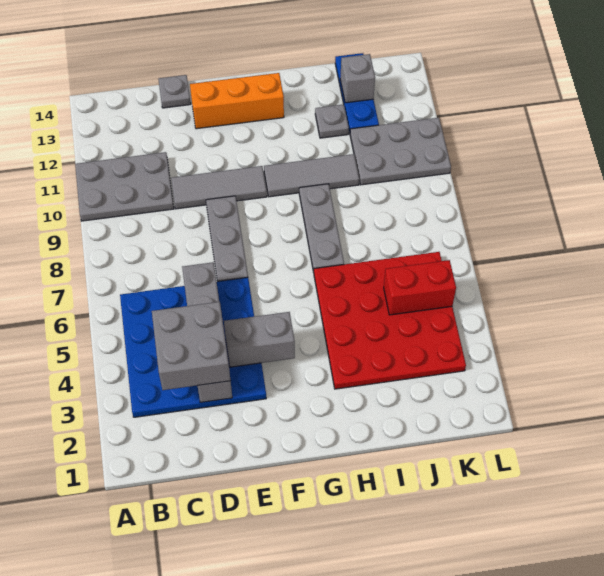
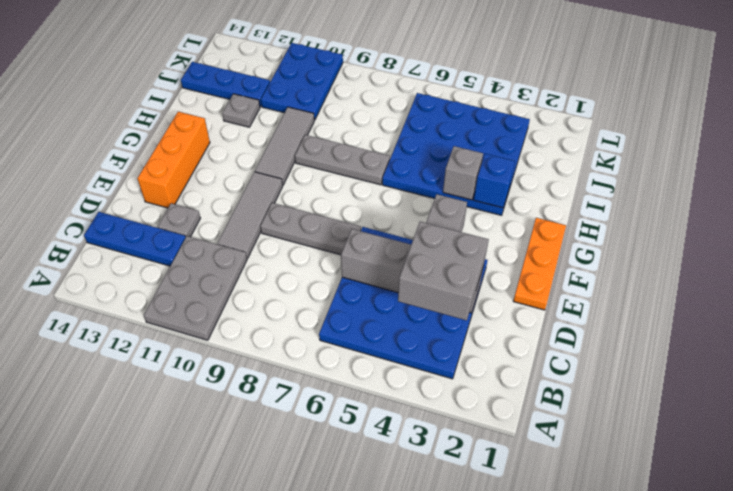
none -> blue plate C12:C14 level 1
grey plate D14 level 1 -> grey plate D12 level 1
none -> orange plate E1:G1 level 1
red plate H3:K6 level 1 -> blue plate H3:K6 level 1
none -> blue brick H3 level 2
red brick J5:K5 level 2 -> none
grey plate J10:L11 level 1 -> blue plate J10:L11 level 1
grey brick J13 level 2 -> grey brick H4 level 2

